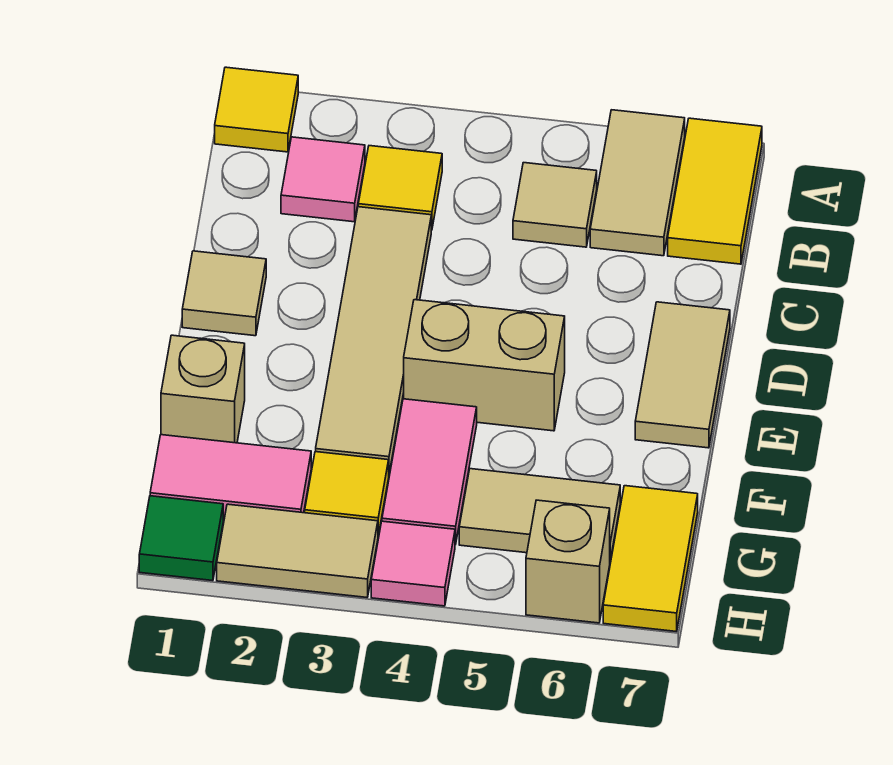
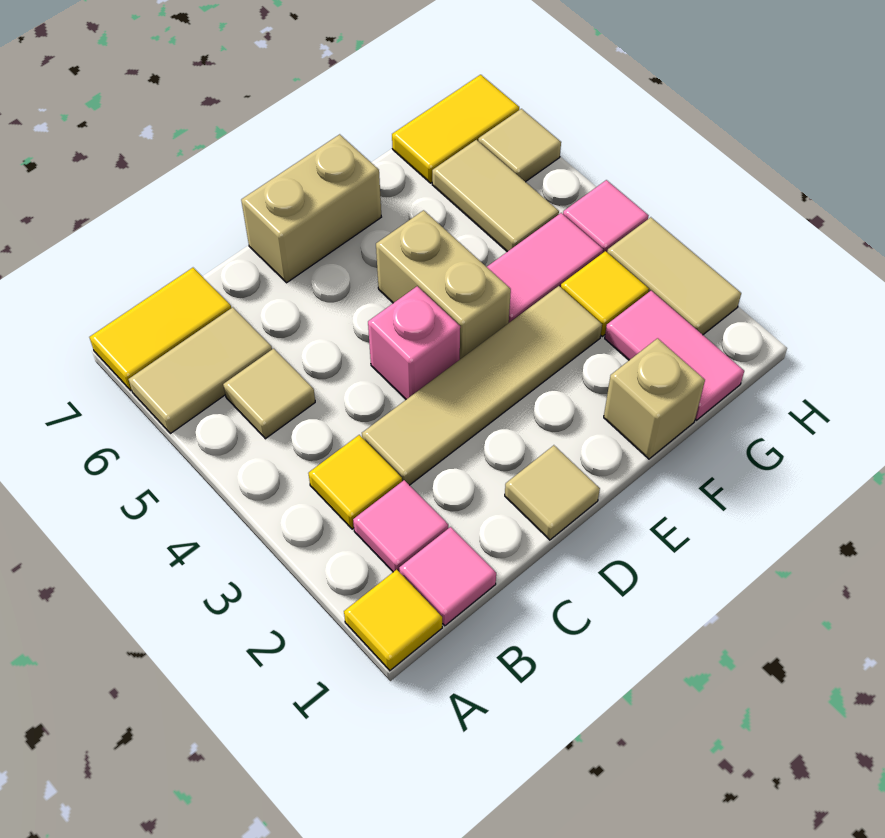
none -> pink tile B1 level 1
none -> pink brick D4 level 1
tan tile D7:E7 level 1 -> tan brick D7:E7 level 1
green tile H1 level 1 -> none
tan brick H6 level 1 -> tan tile H6 level 1

